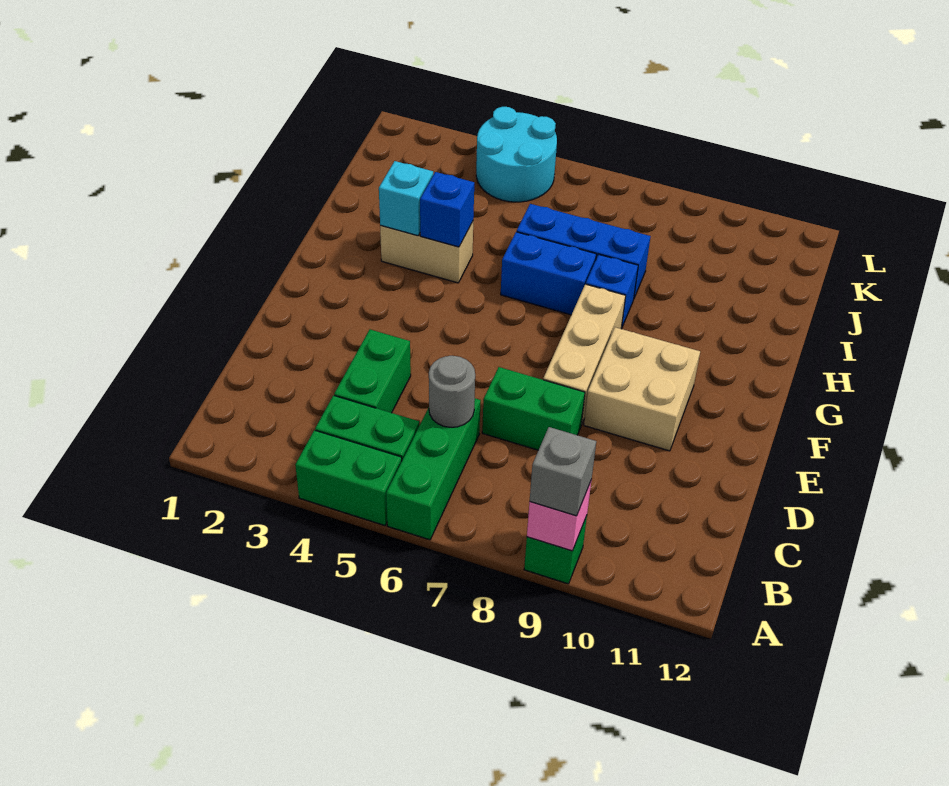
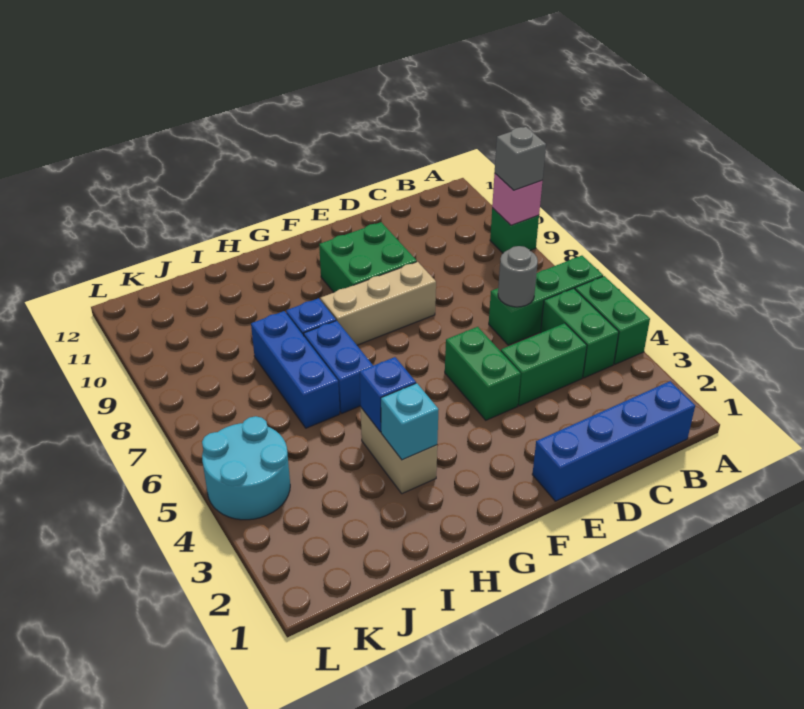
none -> blue brick B1:E1 level 1
green brick D7:D8 level 1 -> green brick E4:E5 level 1
tan brick E9:F10 level 1 -> green brick E9:F10 level 1

